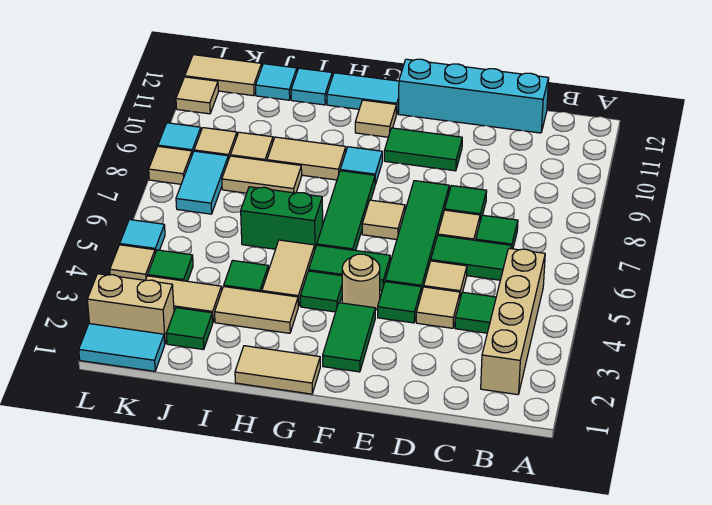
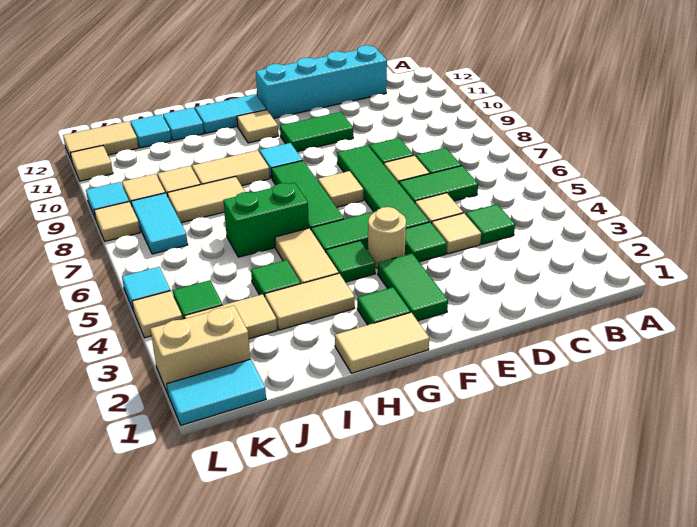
tan brick B2:B5 level 1 -> none
green tile J2 level 1 -> green tile G2 level 1

